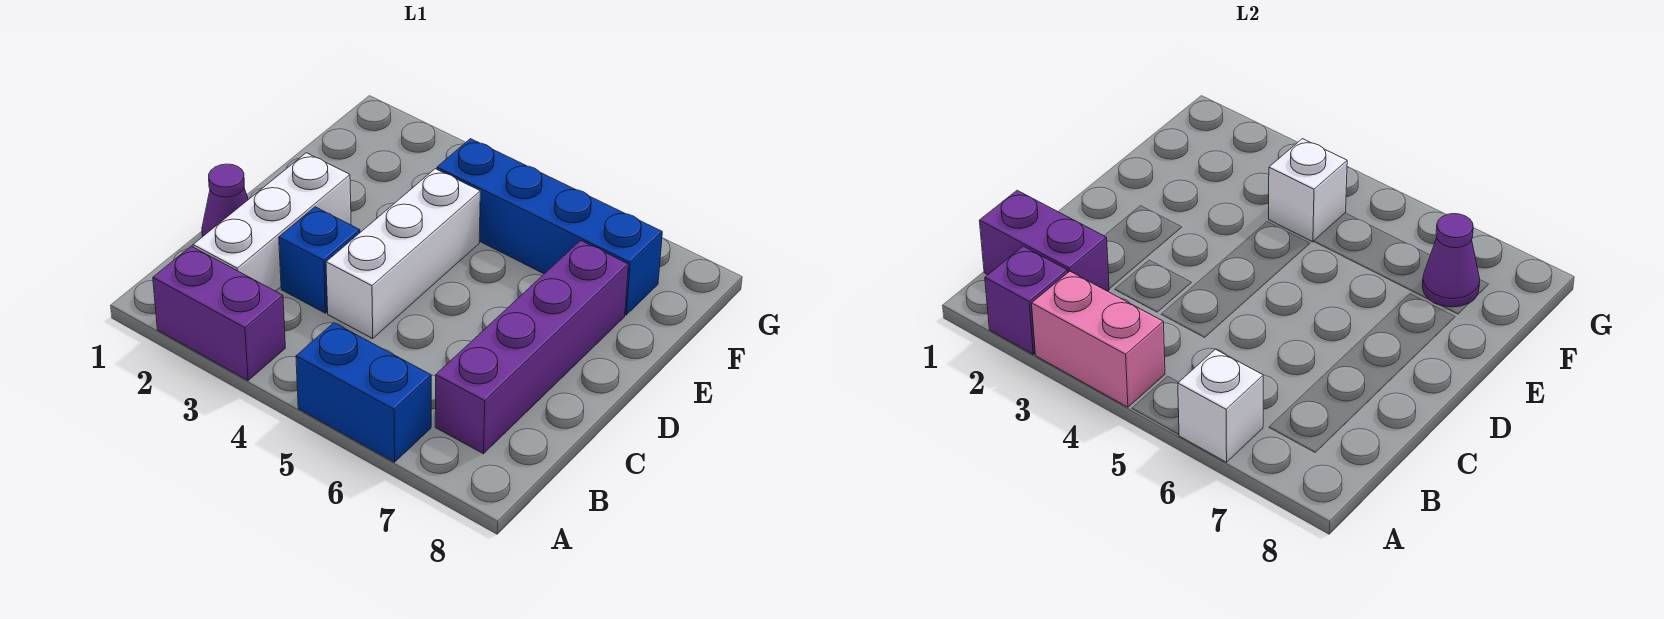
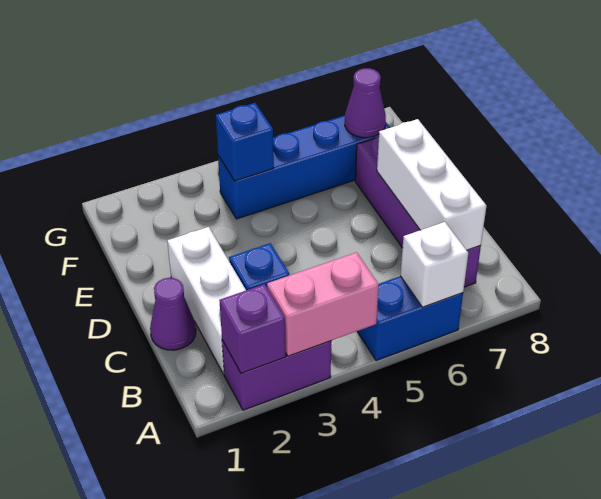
purple brick B1:B2 level 2 -> none
white brick C4:E4 level 1 -> white brick B7:D7 level 2
white brick F4 level 2 -> blue brick F4 level 2

